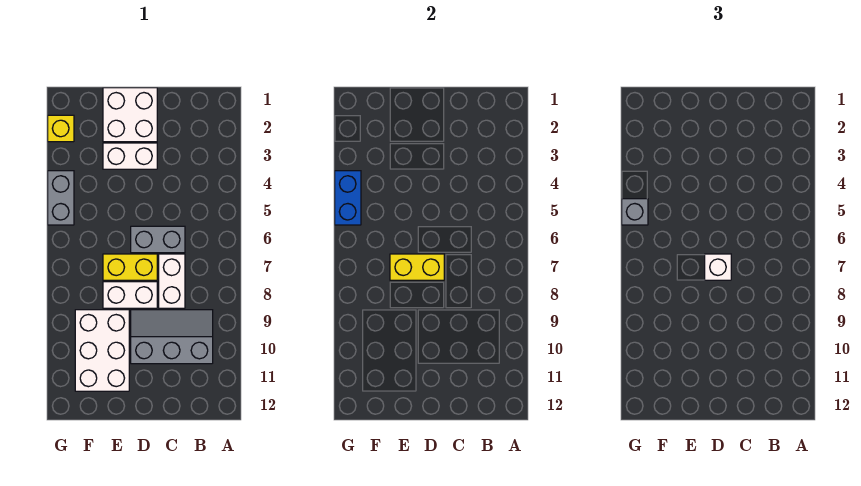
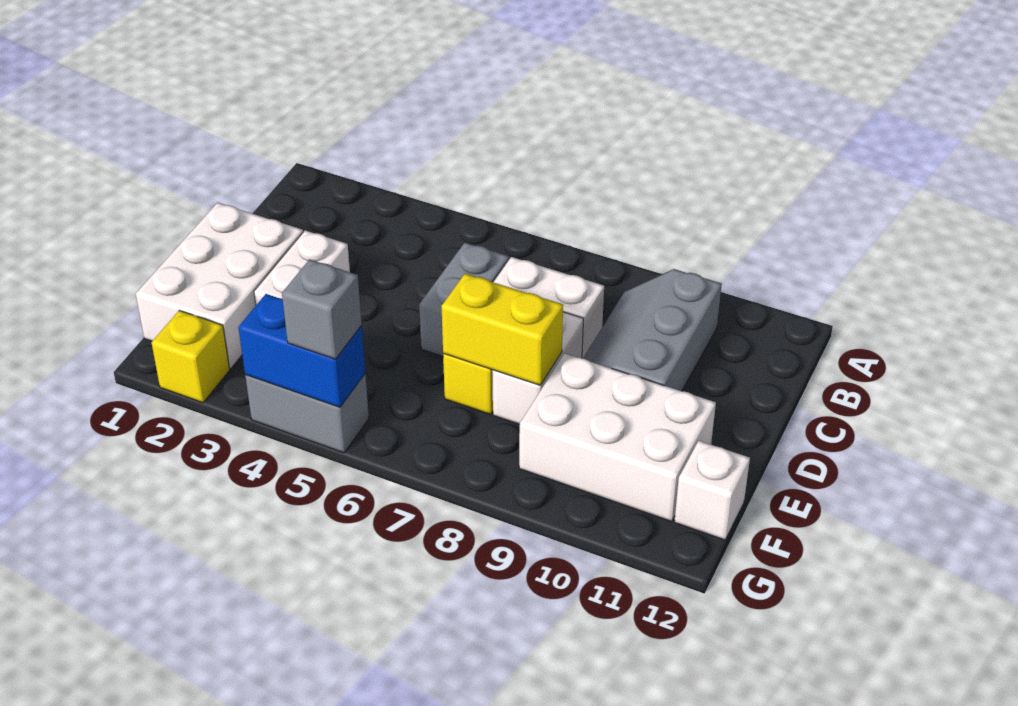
white brick D1:E2 level 1 -> white brick D1:F2 level 1
yellow brick D7:E7 level 2 -> yellow brick E7:E8 level 2
white brick D7 level 3 -> white brick F12 level 1

